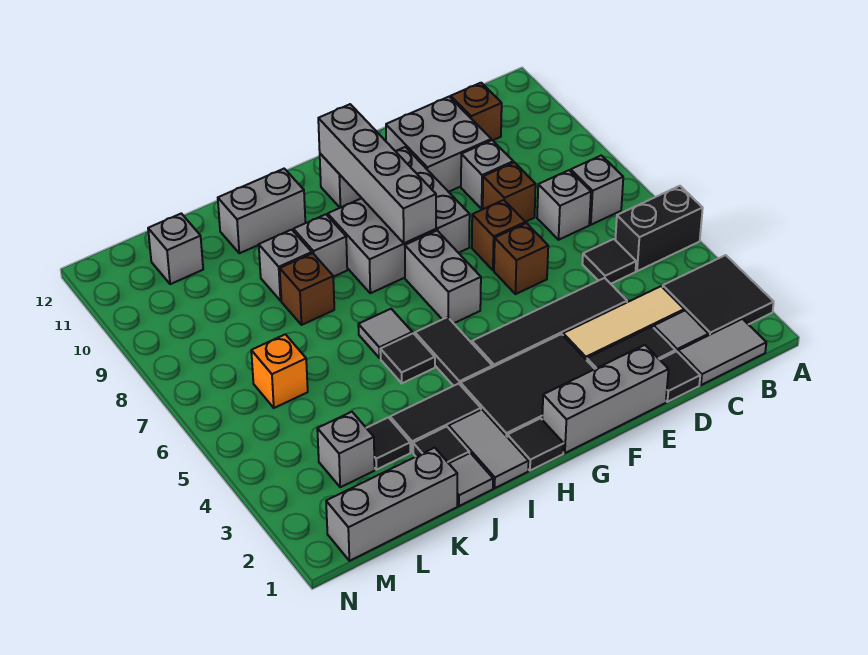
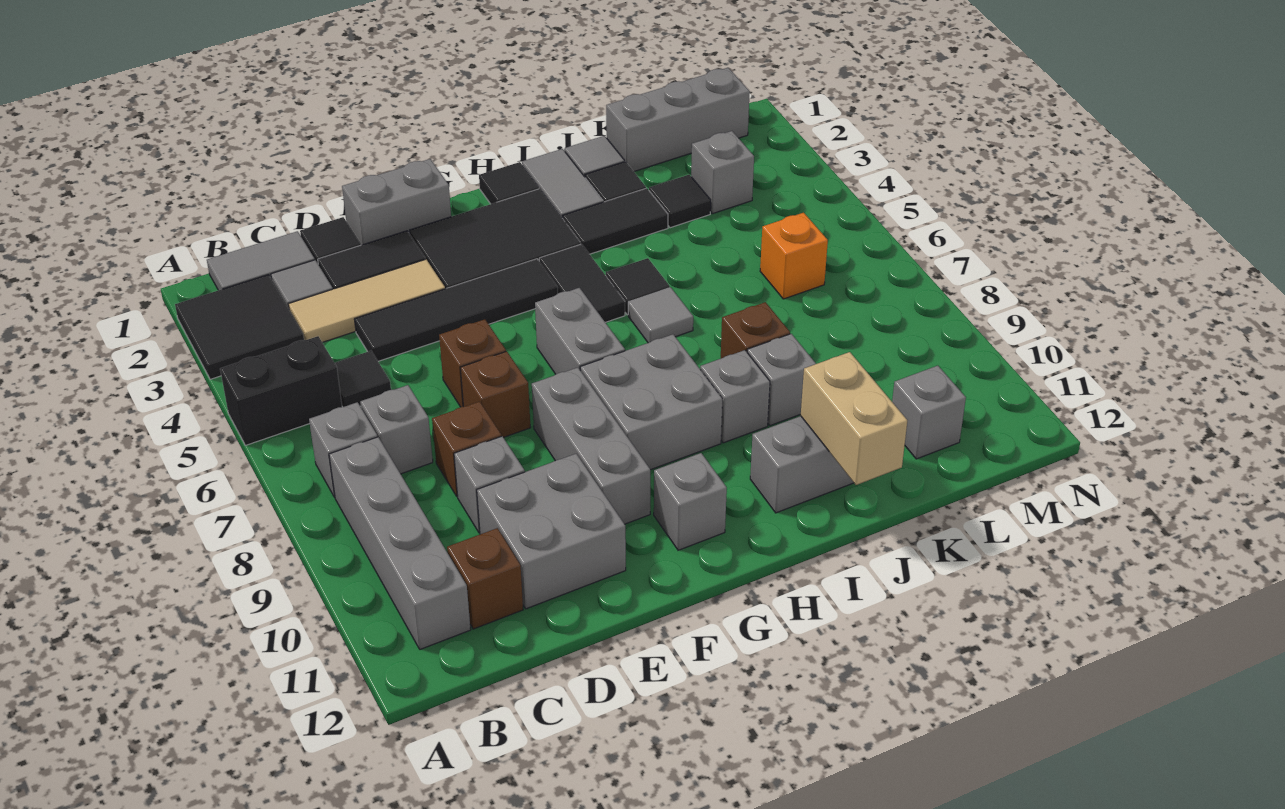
grey brick E1:G1 level 1 -> grey brick E1:F1 level 1
grey brick G8:G11 level 2 -> grey brick B8:B11 level 1
none -> tan brick J11:J12 level 2

